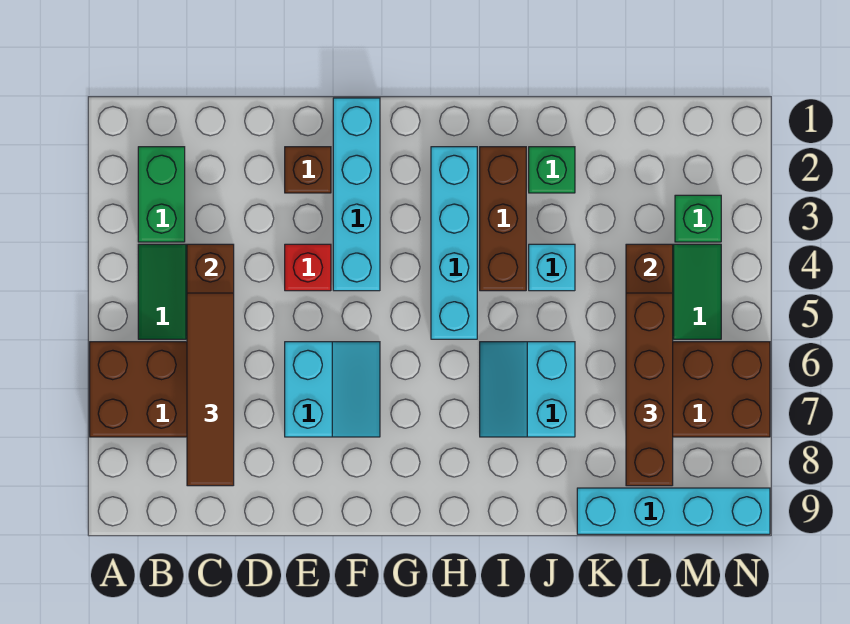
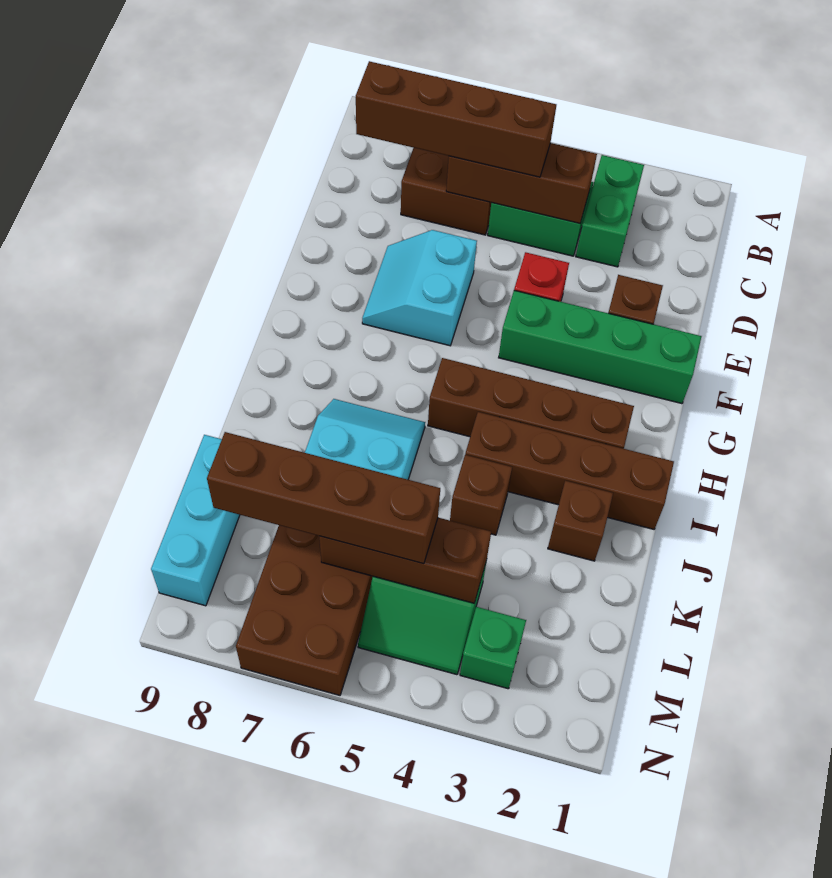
green brick B2:B3 level 1 -> green brick B3:C3 level 1
brown tile C5:C8 level 3 -> brown brick C5:C8 level 3
cyan slope E6:F7 level 1 top E -> cyan slope E6:F7 level 1 top 6
cyan brick F1:F4 level 1 -> green brick F1:F4 level 1
cyan brick H2:H5 level 1 -> brown brick H2:H5 level 1
brown brick I2:I4 level 1 -> brown brick I1:I4 level 1
green brick J2 level 1 -> brown brick J2 level 1
cyan brick J4 level 1 -> brown brick J4 level 1
cyan brick K9:N9 level 1 -> cyan brick K9:M9 level 1

